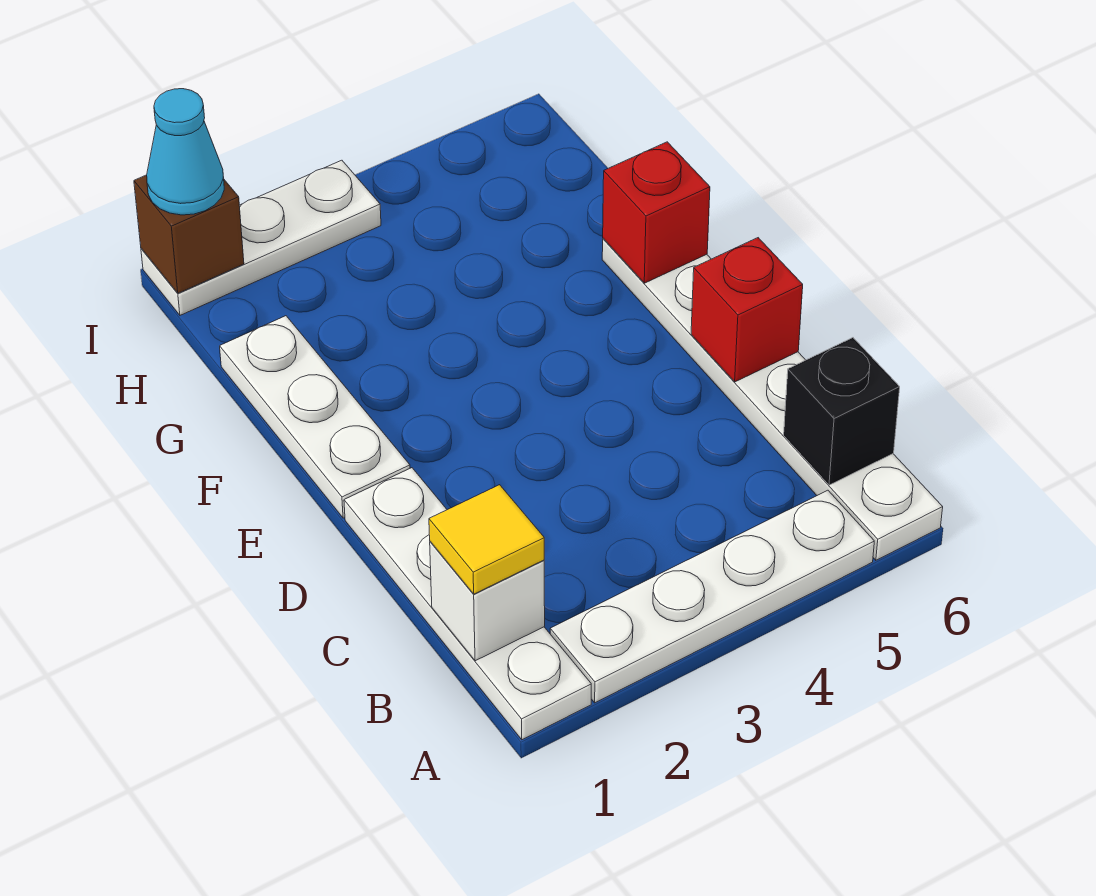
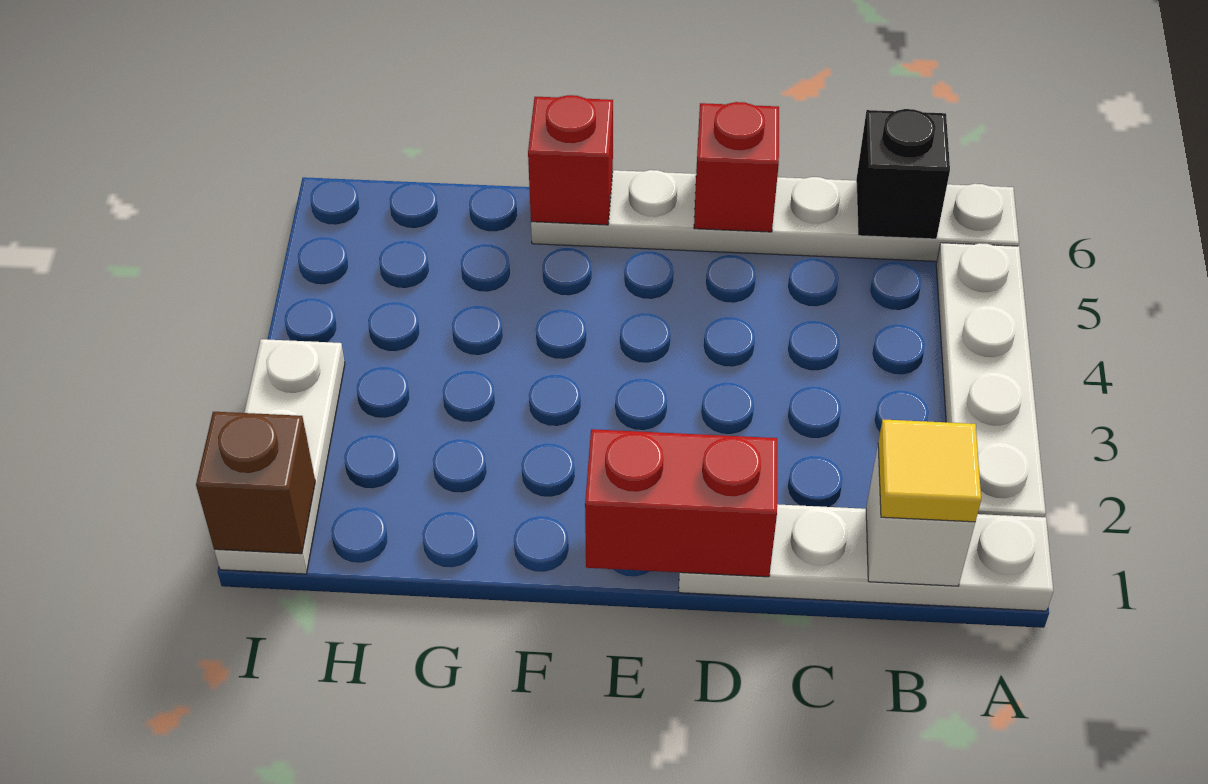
none -> red brick D1:E1 level 2
white plate E1:G1 level 1 -> none
cyan cone I1 level 3 -> none

